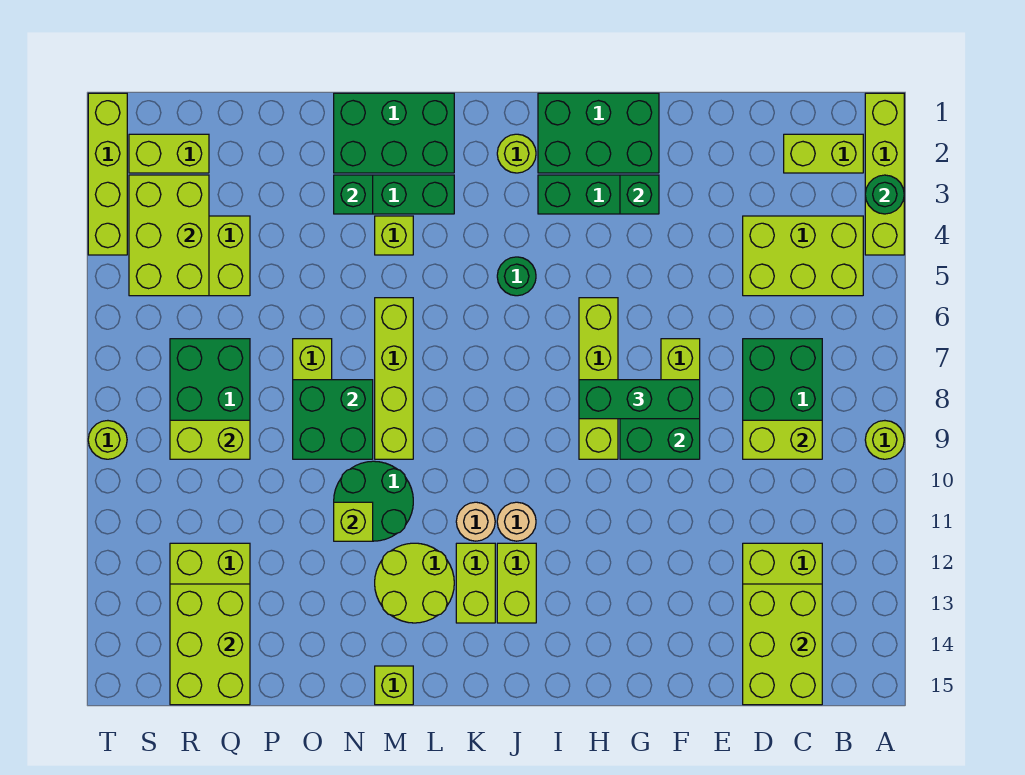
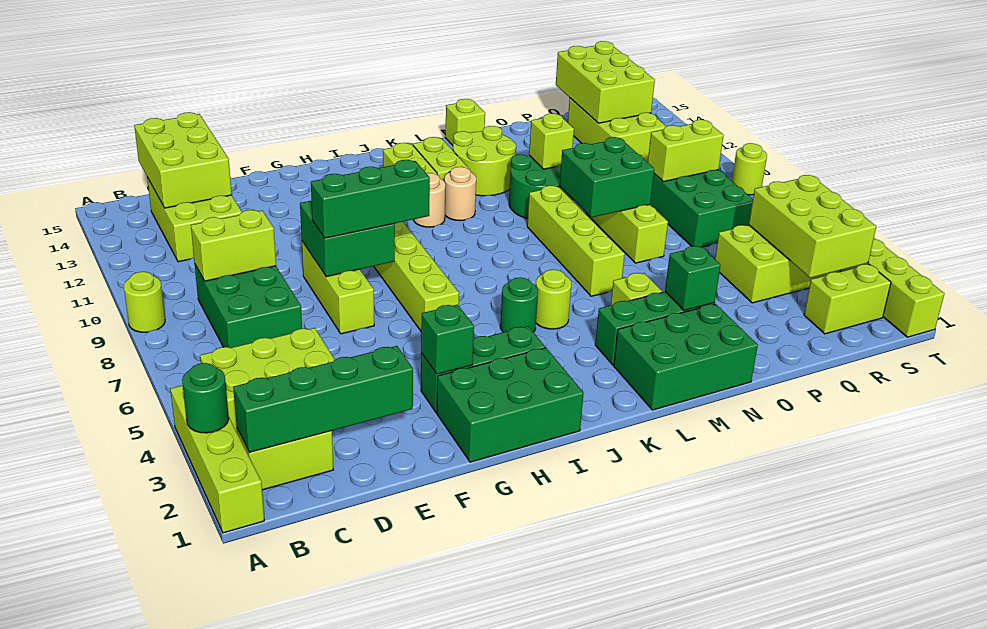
none -> green brick B2:E2 level 2
lime round brick J2 level 1 -> lime round brick K5 level 1

